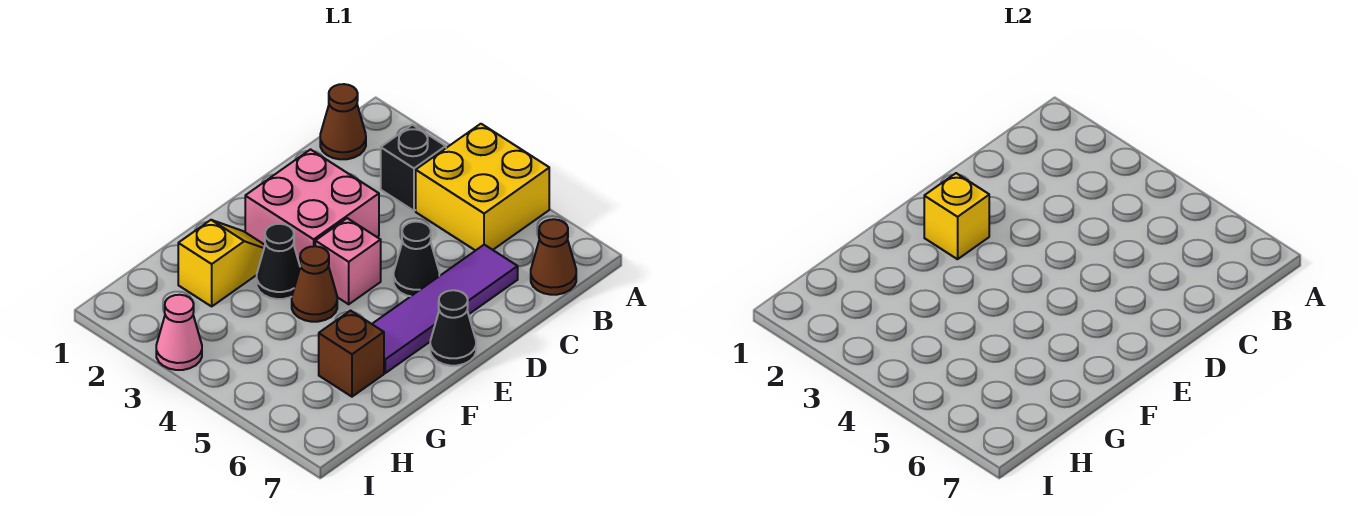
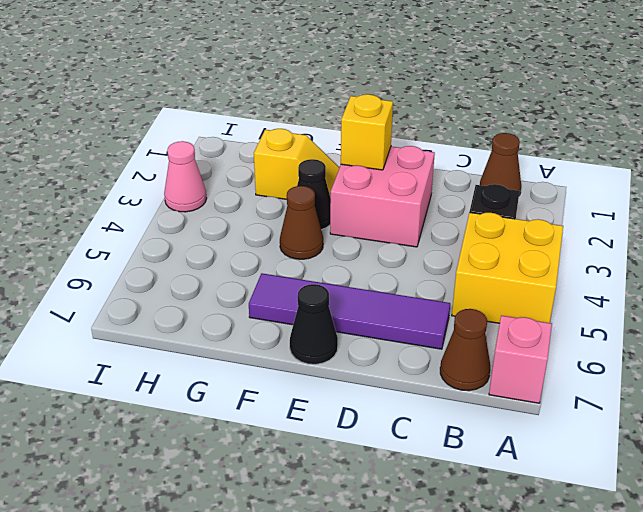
black cone D5 level 1 -> none
pink brick E4 level 1 -> pink brick A7 level 1
brown brick G6 level 1 -> none

